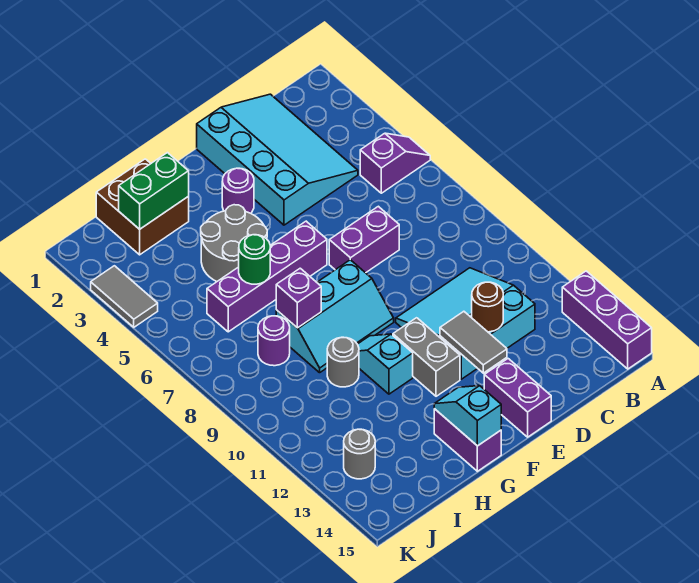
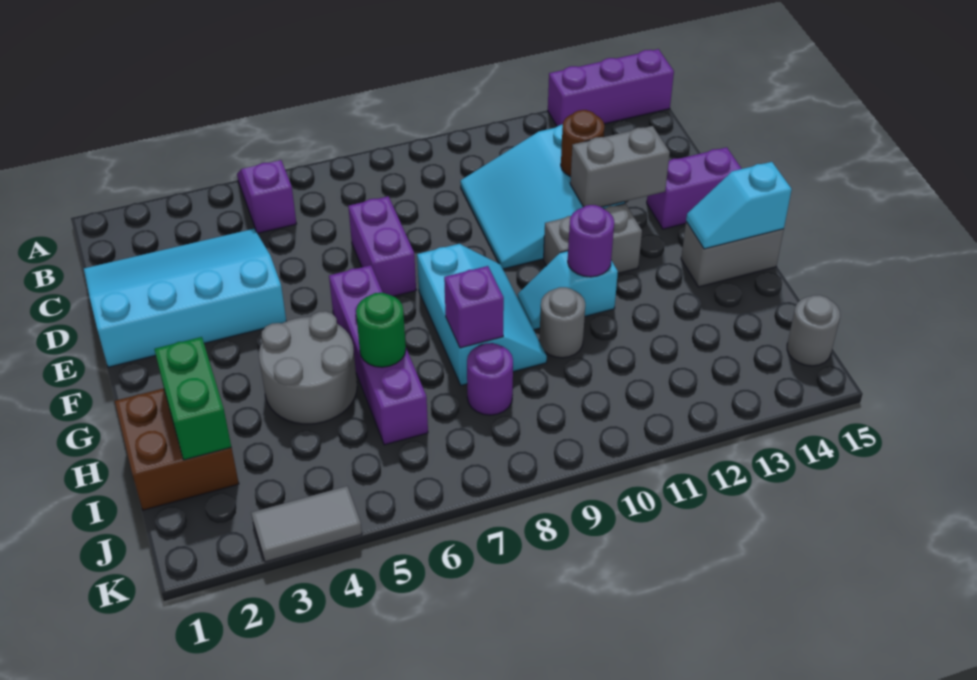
grey tile E12:E13 level 2 -> grey brick E12:E13 level 2
purple round brick F3 level 1 -> purple round brick G11 level 2
purple brick G14:G15 level 1 -> grey brick G14:G15 level 1
grey round brick J13 level 1 -> grey round brick J15 level 1

